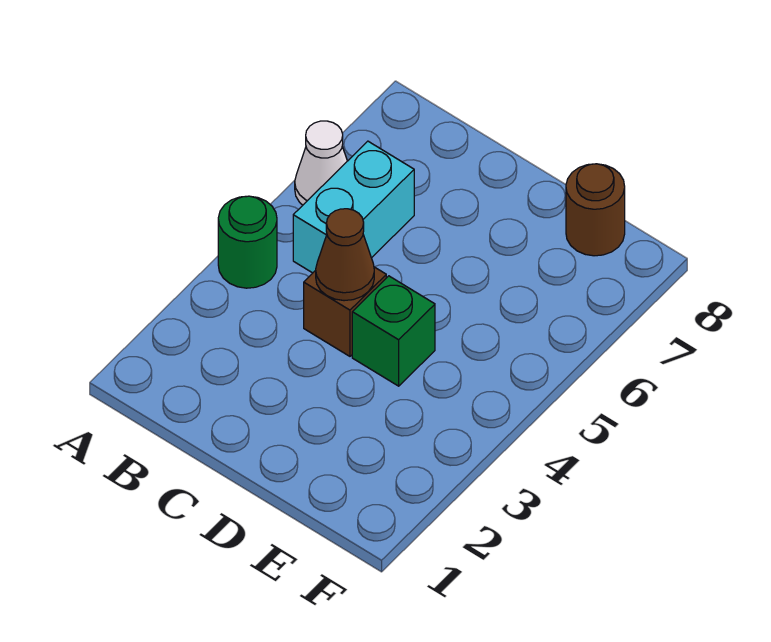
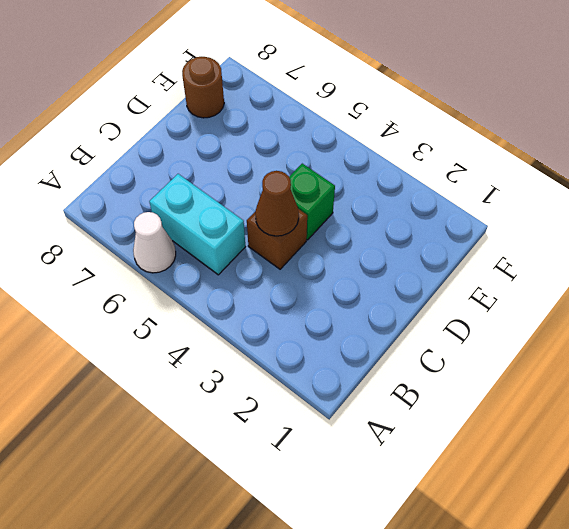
green round brick A4 level 1 -> none

